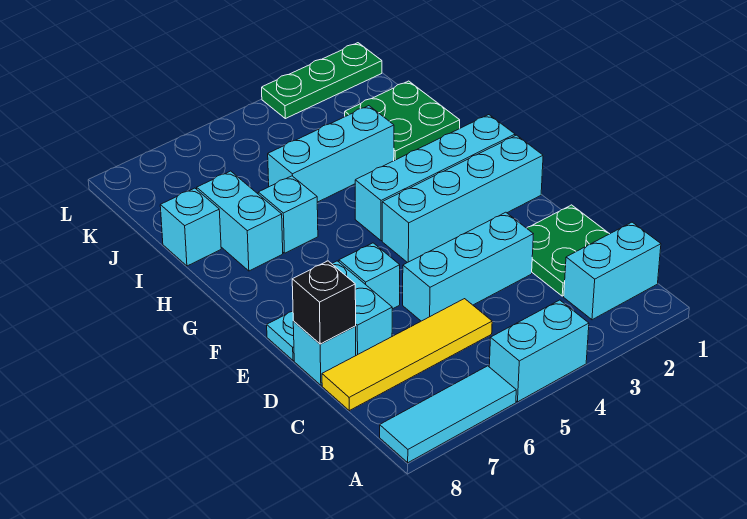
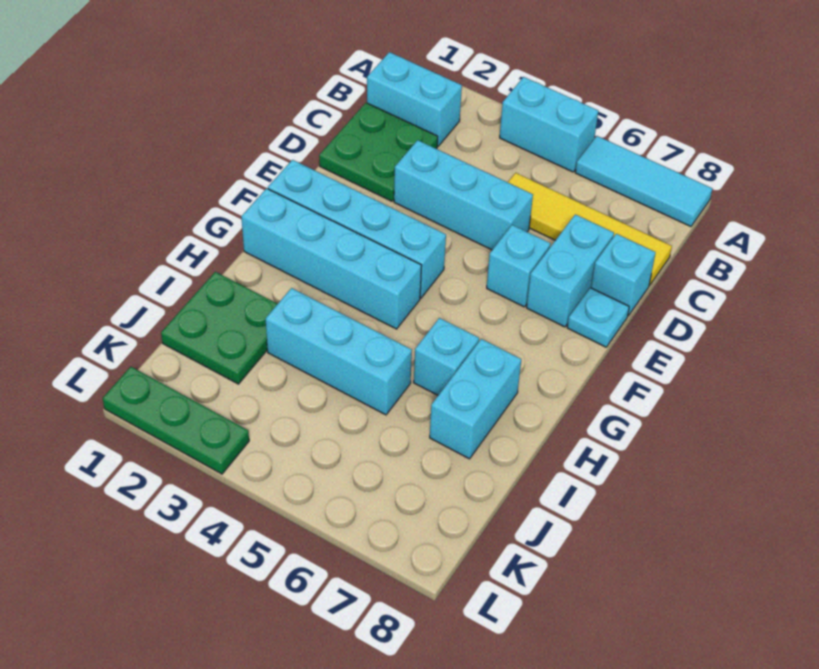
black brick D8 level 2 -> none
cyan brick I8 level 1 -> none

